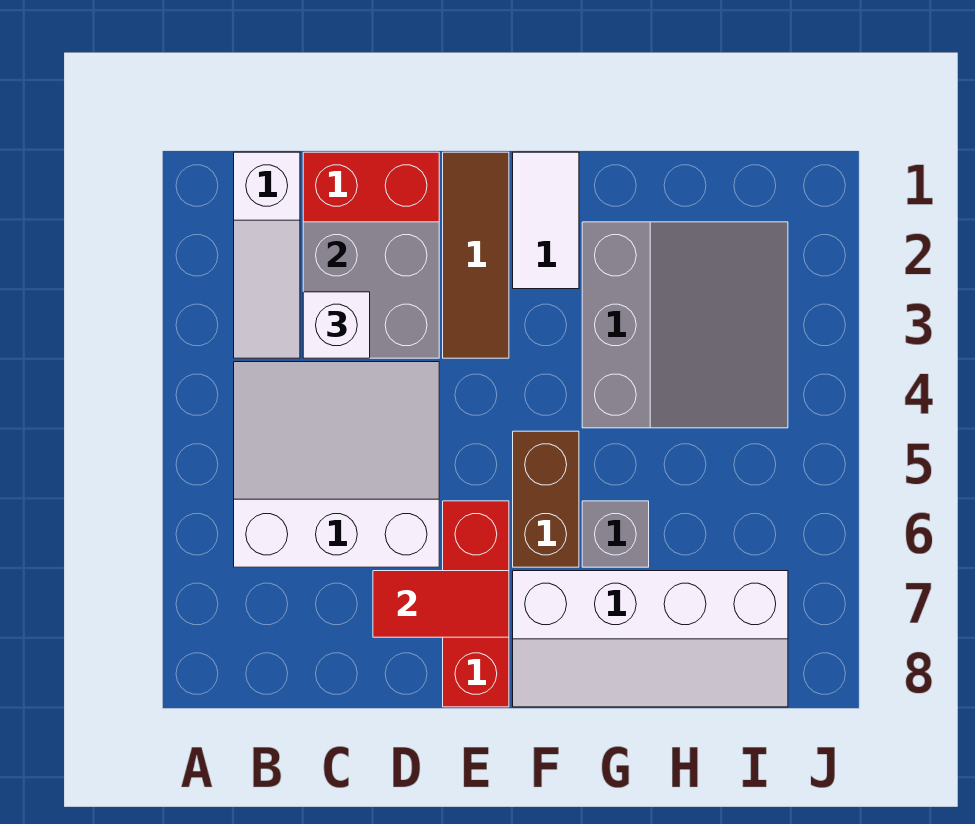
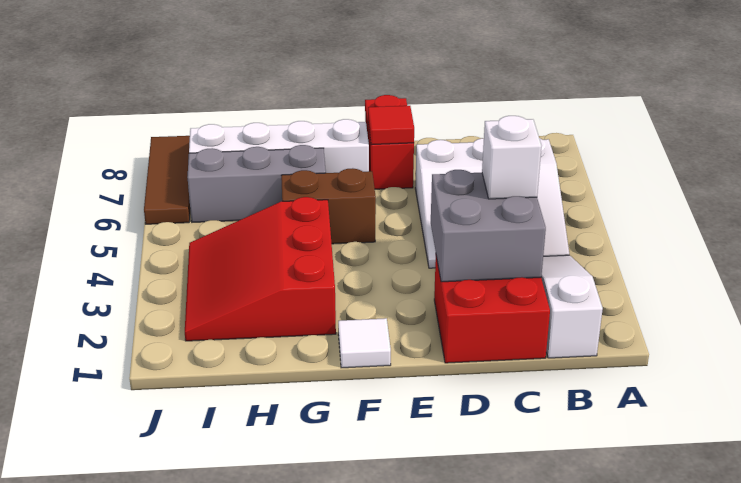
red tile D7:E7 level 2 -> red tile E7 level 2
brown tile E1:E3 level 1 -> brown tile J6:J8 level 1
red brick E6:E8 level 1 -> red brick E7:E8 level 1
white tile F1:F2 level 1 -> white tile F1 level 1
brown brick F5:F6 level 1 -> brown brick F5:G5 level 1
grey slope G2:I4 level 1 top G -> red slope G2:I4 level 1 top G
grey brick G6 level 1 -> grey brick G6:I6 level 1

